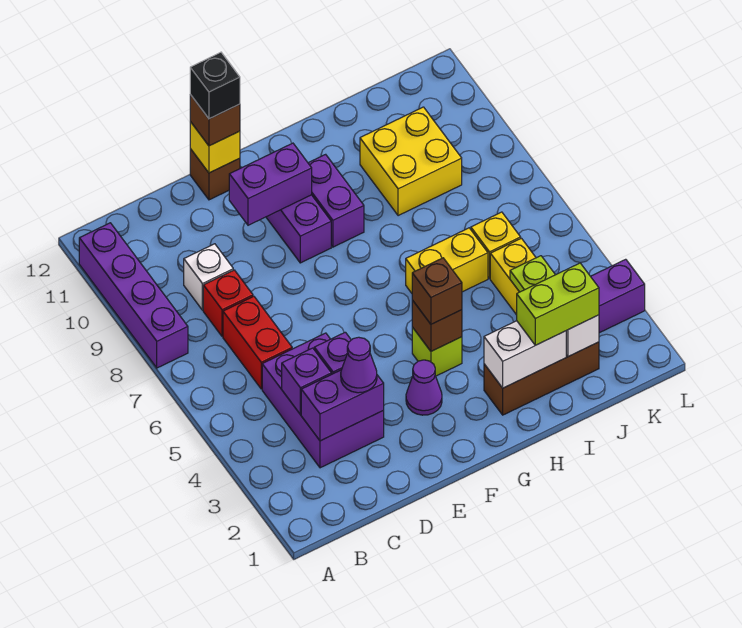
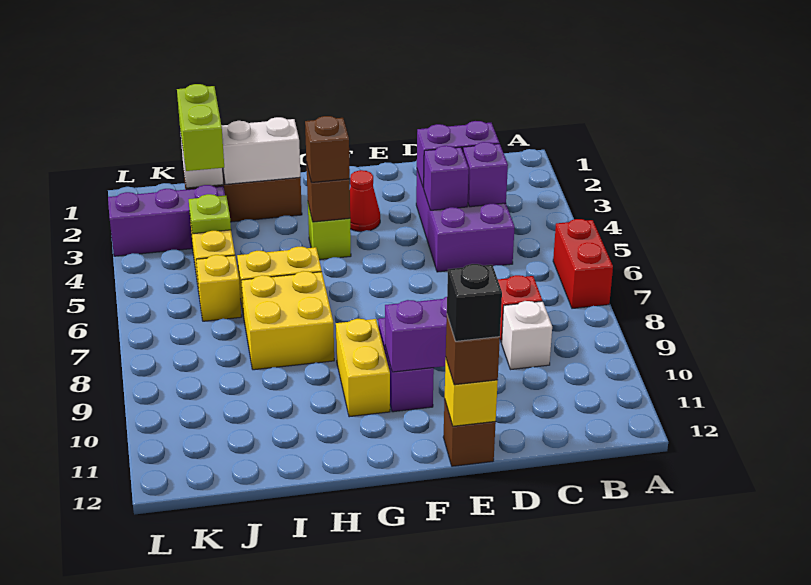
purple brick A8:A11 level 1 -> none
red brick C6:C7 level 1 -> red brick A6:A7 level 1
purple cone D3 level 3 -> none
purple cone F3 level 1 -> red cone F3 level 1
purple brick G9:G10 level 1 -> yellow brick G9:G10 level 1
lime brick I2:J2 level 3 -> lime brick J2:J3 level 3
yellow brick I9:J10 level 1 -> yellow brick H7:I8 level 1

